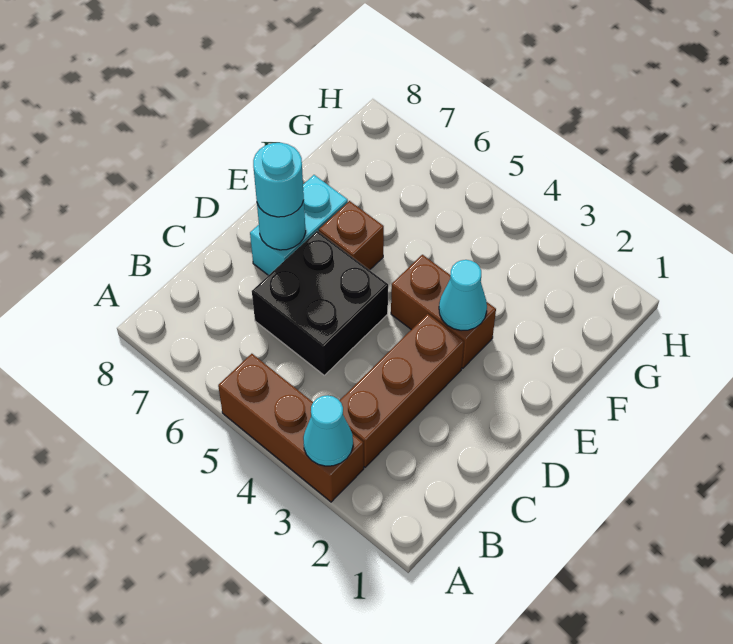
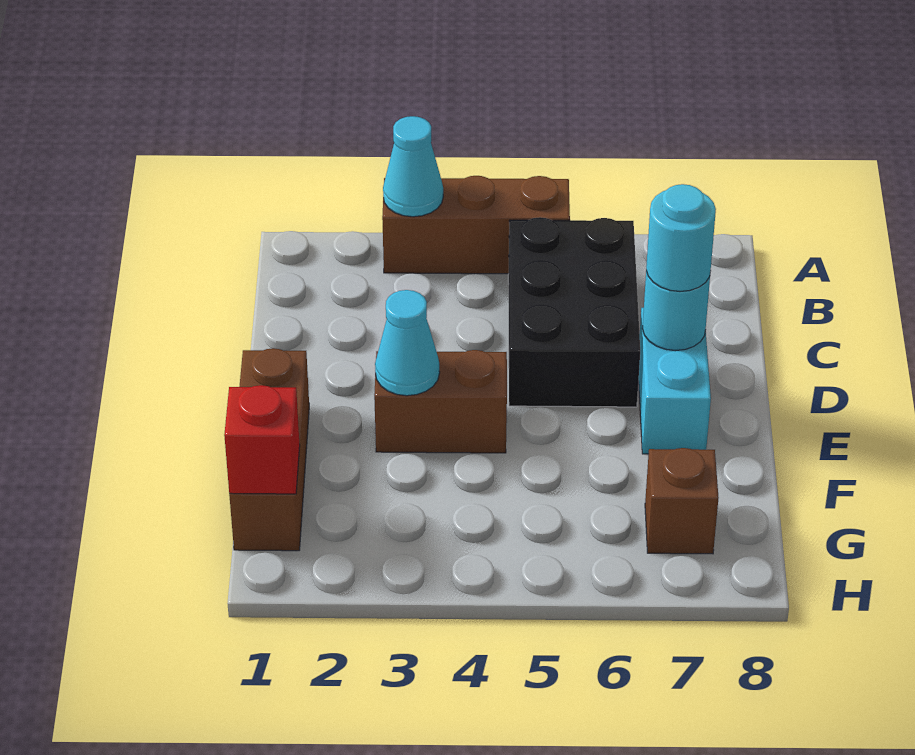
brown brick B3:D3 level 1 -> brown brick E1:G1 level 1
black brick C5:D6 level 1 -> black brick B5:D6 level 1
brown brick E6 level 1 -> brown brick G7 level 1
none -> red brick G1 level 2

